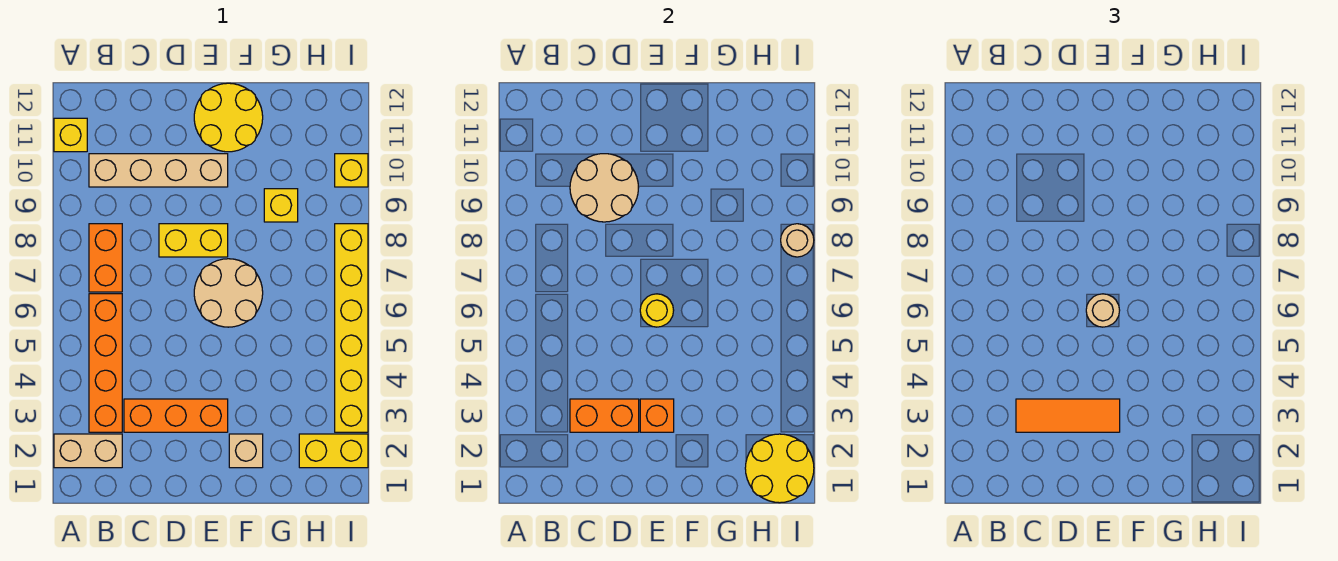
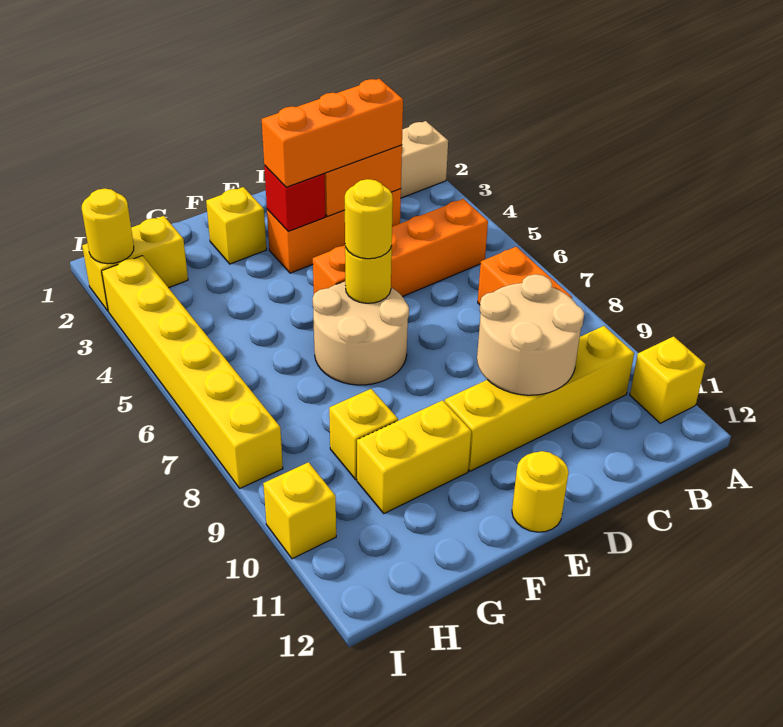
orange brick B3:B6 level 1 -> orange brick B5:E5 level 1
tan brick B10:E10 level 1 -> yellow brick B10:E10 level 1
orange tile C3:E3 level 3 -> orange brick C3:E3 level 3
yellow brick D8:E8 level 1 -> yellow brick F10:G10 level 1
orange brick E3 level 2 -> red brick E3 level 2
tan round brick E6 level 3 -> yellow round brick E6 level 3
yellow round brick E11:F12 level 1 -> yellow round brick E12 level 1
tan brick F2 level 1 -> yellow brick F2 level 1
yellow round brick H1:I2 level 2 -> yellow round brick I2 level 2
tan round brick I8 level 2 -> none

